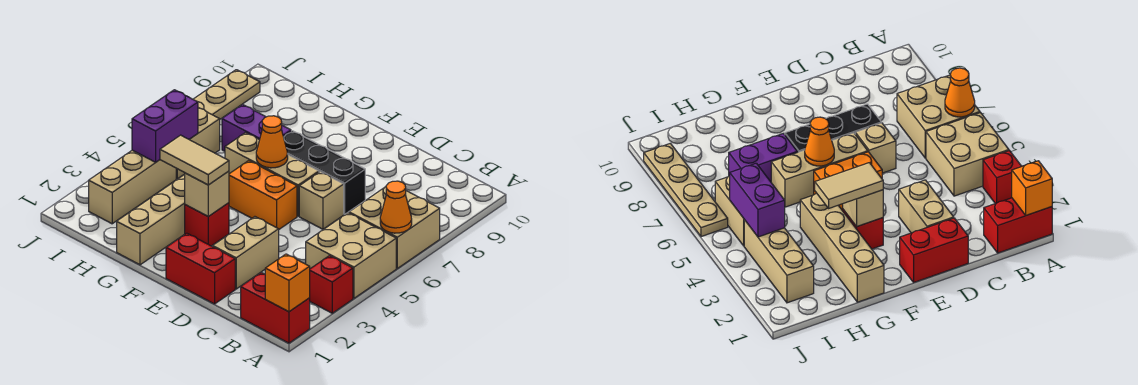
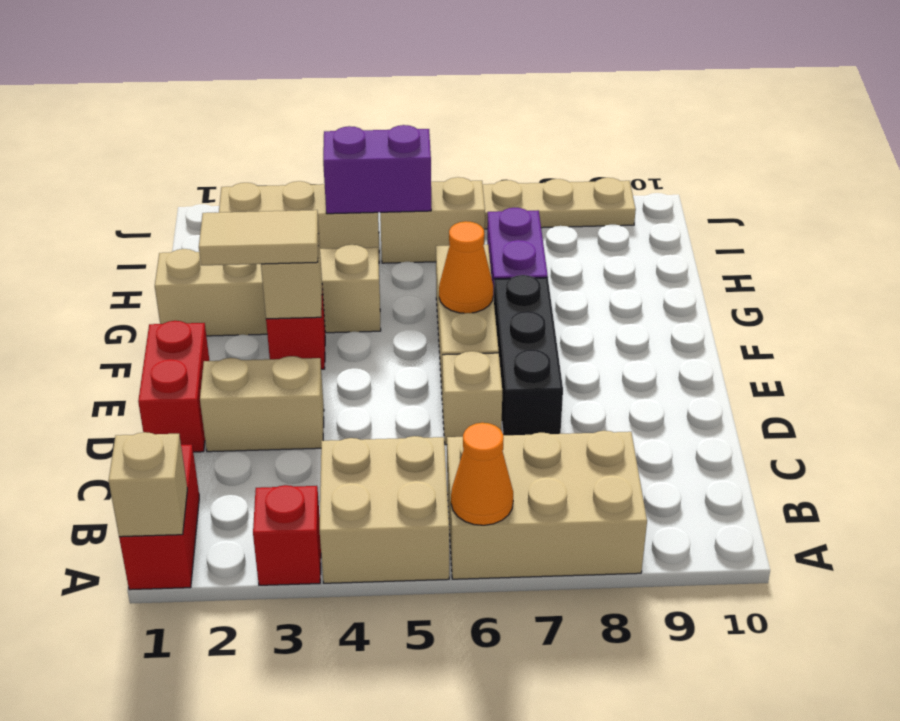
orange brick A1 level 2 -> tan brick A1 level 2
tan brick A6:B7 level 1 -> tan brick A6:B8 level 1
orange brick E5:F5 level 1 -> none
tan tile F3:G3 level 3 -> tan tile F2:F3 level 3

